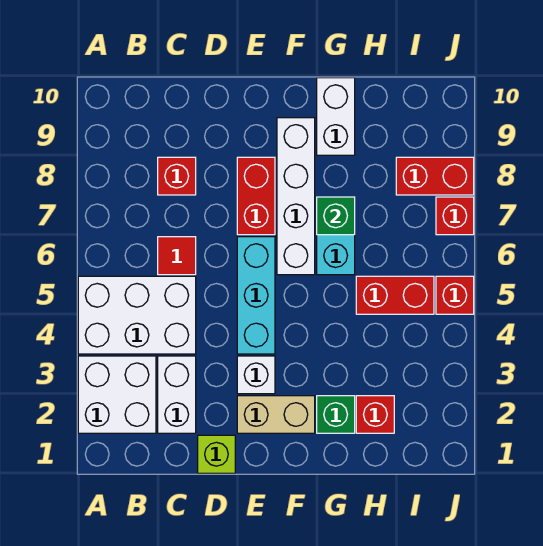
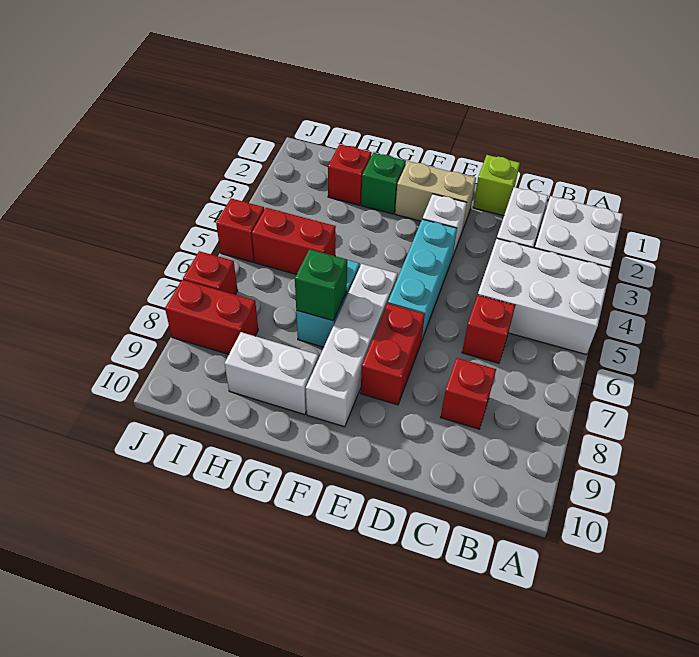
red tile C6 level 1 -> red brick C6 level 1
white brick G9:G10 level 1 -> white brick G9:H9 level 1

